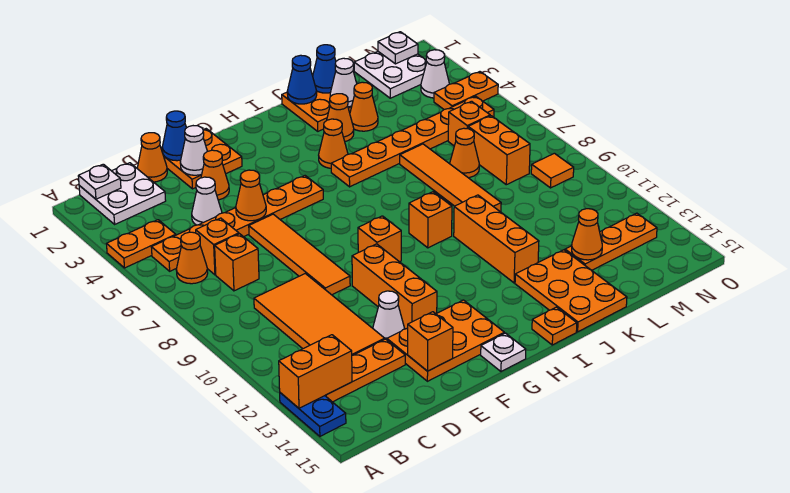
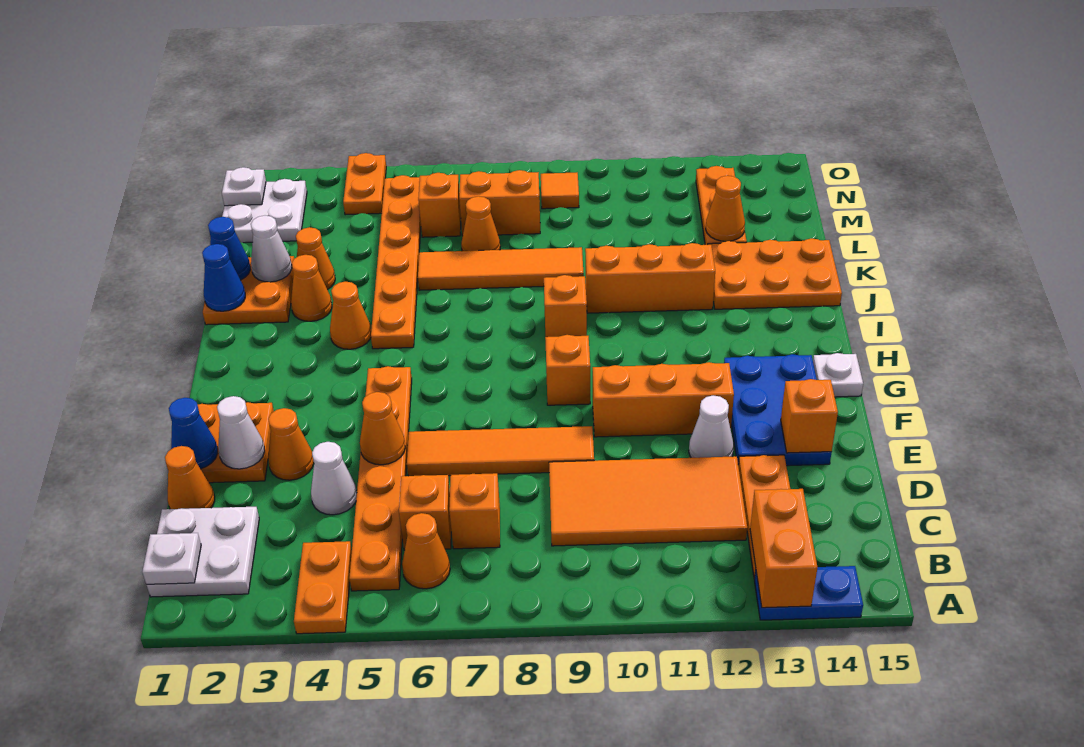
orange plate E13:G14 level 1 -> blue plate E13:G14 level 1
orange plate I15 level 1 -> none
white cone N3 level 1 -> none

